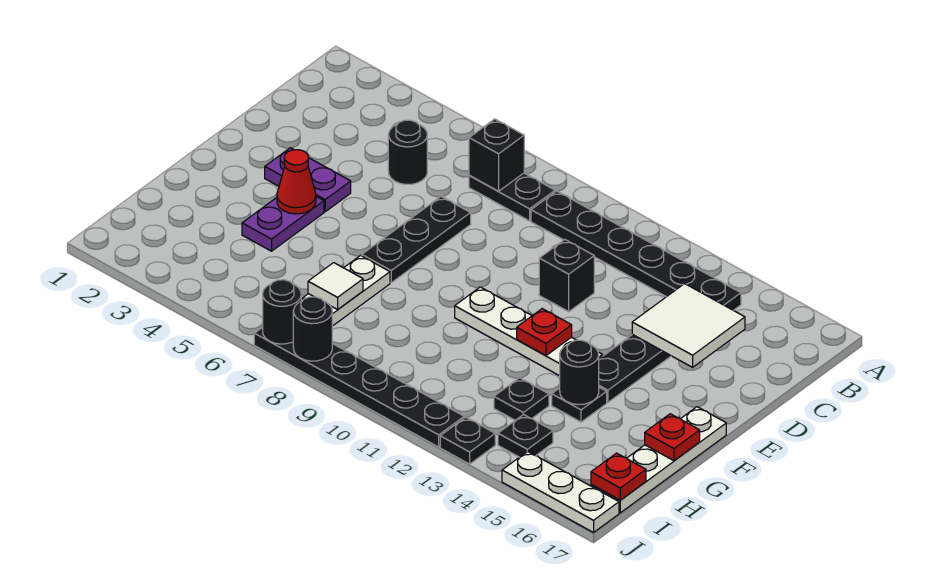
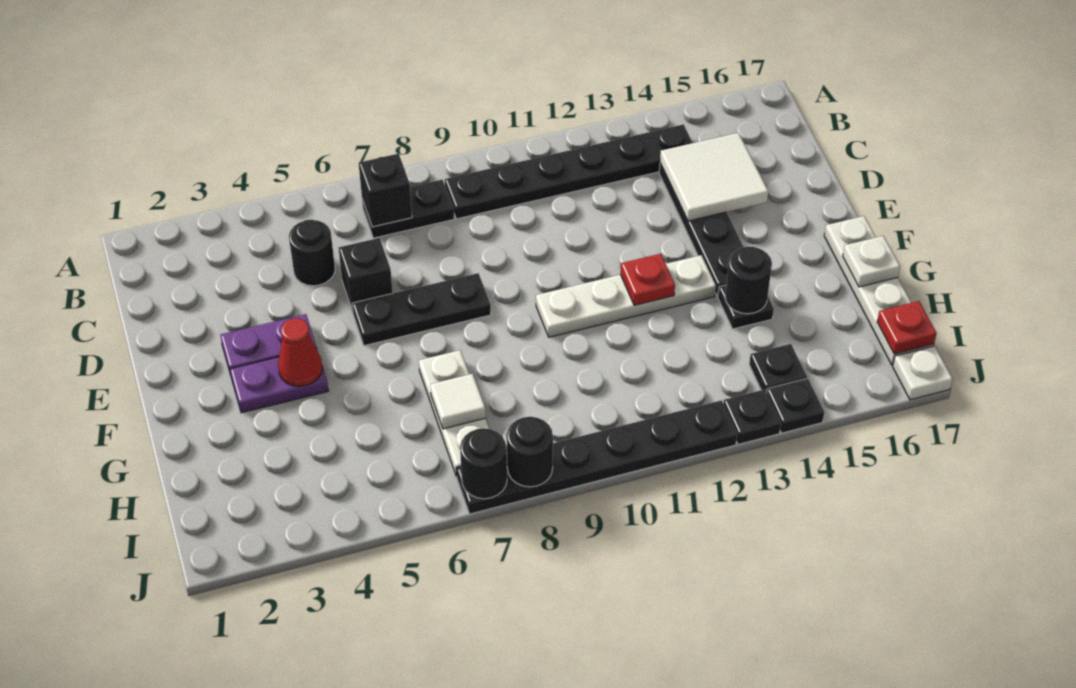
black plate D7:F7 level 1 -> black plate E6:E8 level 1
black brick D11 level 1 -> black brick D6 level 1
purple plate F4:G4 level 1 -> purple plate F3:F4 level 1
red plate G17 level 2 -> white plate G17 level 2
black plate H13 level 1 -> black plate J14 level 1
white plate J15:J17 level 1 -> white plate J17 level 1

